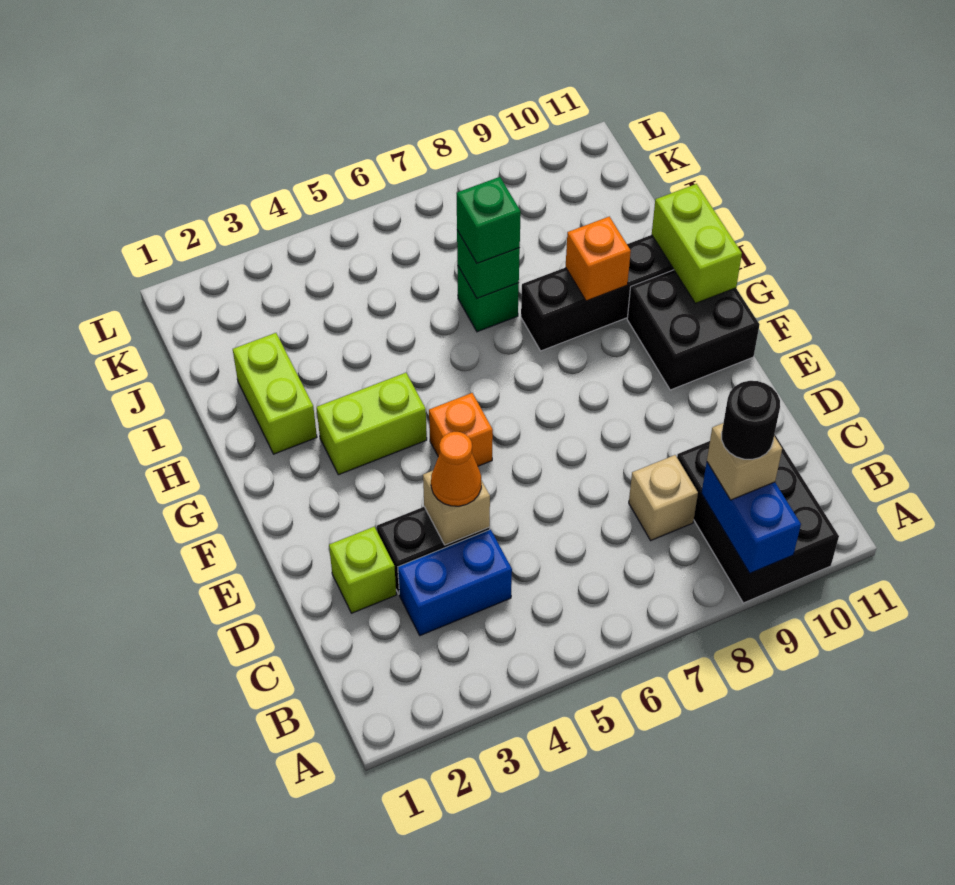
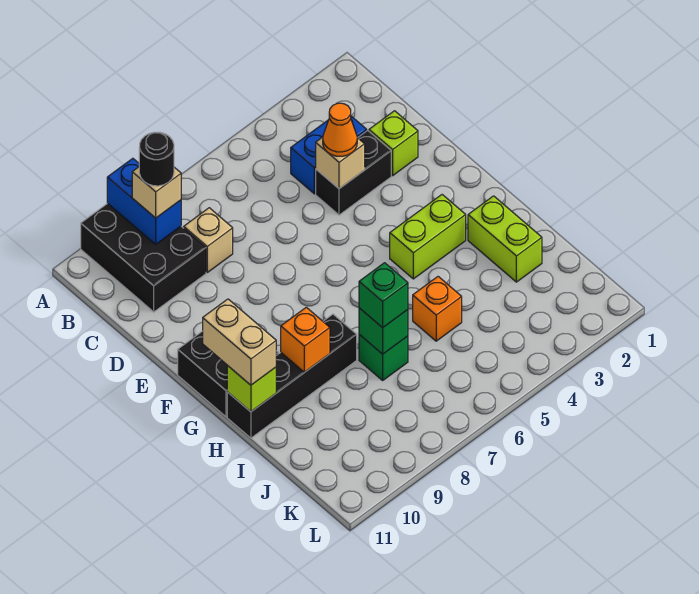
orange brick F5 level 1 -> orange brick I5 level 1
lime brick G11:H11 level 2 -> lime brick H11 level 2
none -> tan brick G11:H11 level 3

